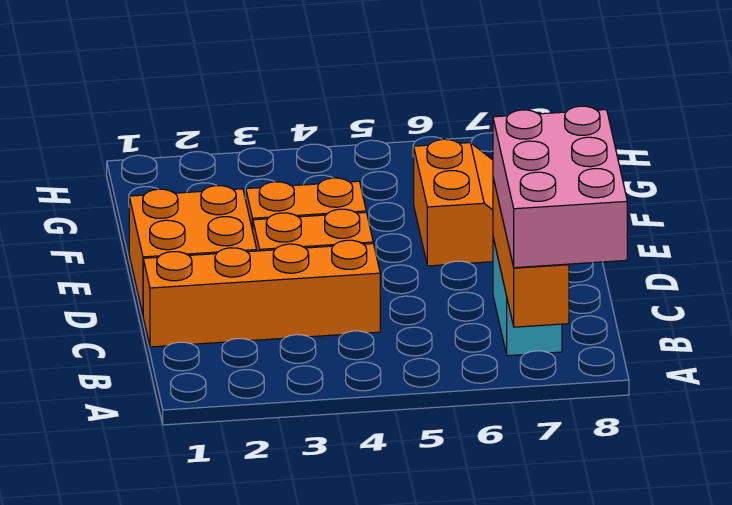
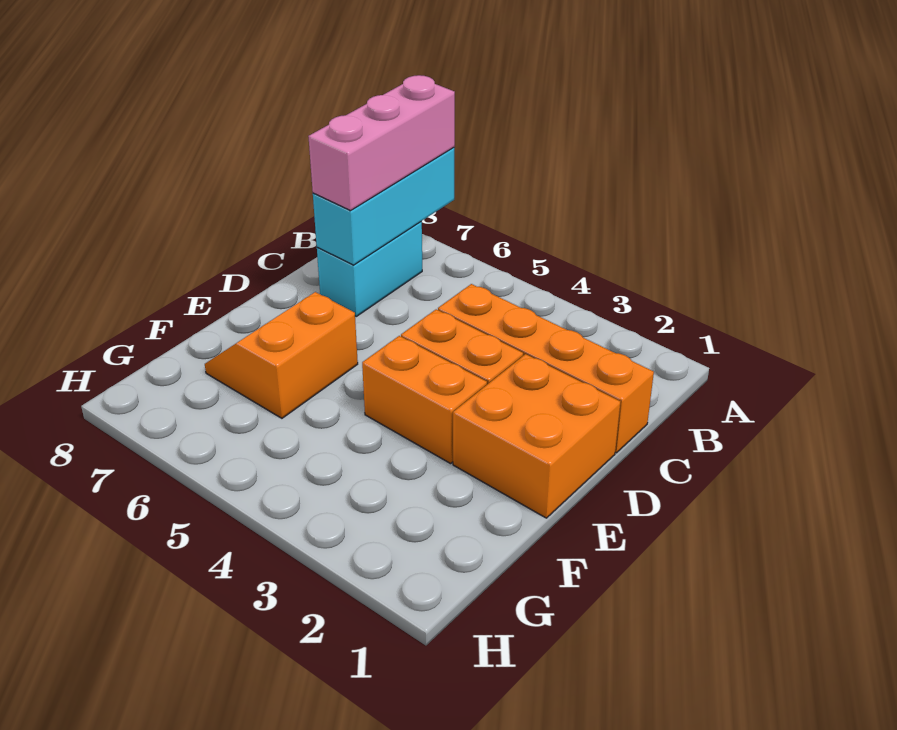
orange brick A7:C7 level 2 -> cyan brick A7:C7 level 2
pink brick A7:C8 level 3 -> pink brick A7:C7 level 3

